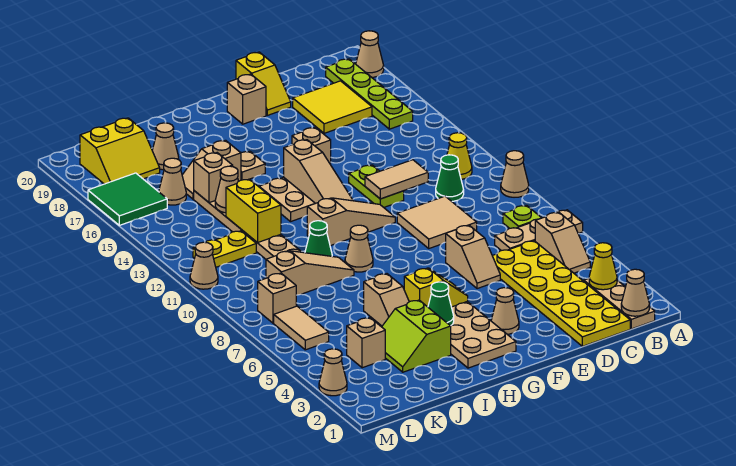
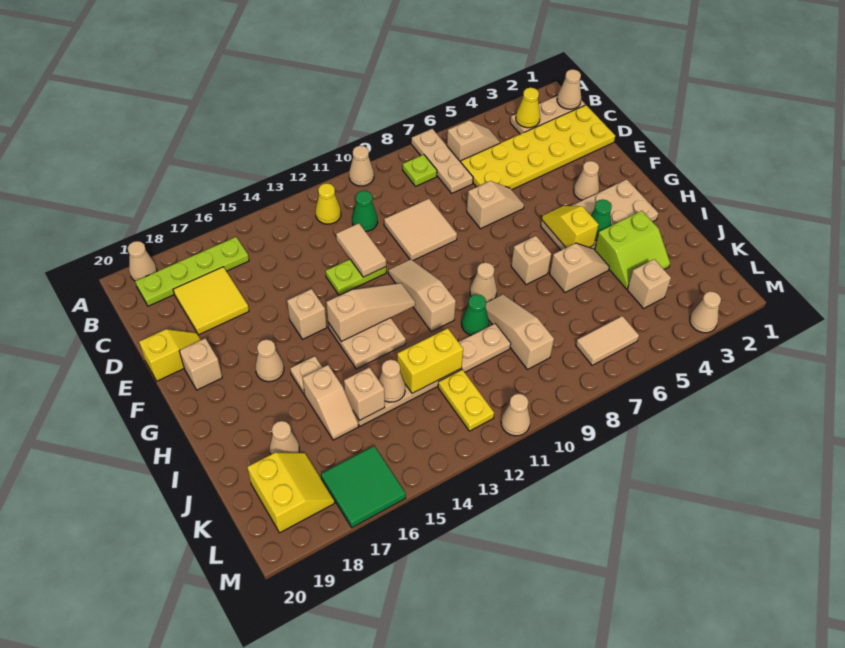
tan cone K16 level 1 -> tan cone G17 level 1
tan brick L8 level 1 -> tan brick H7 level 1

